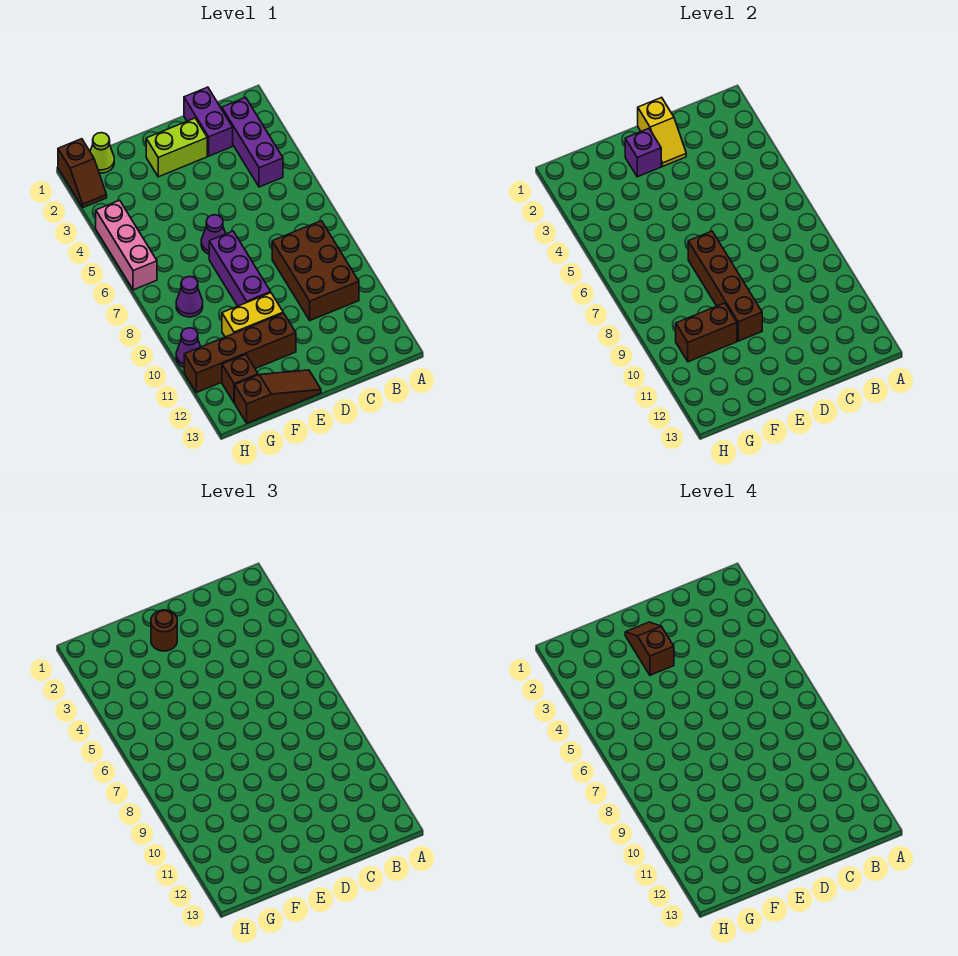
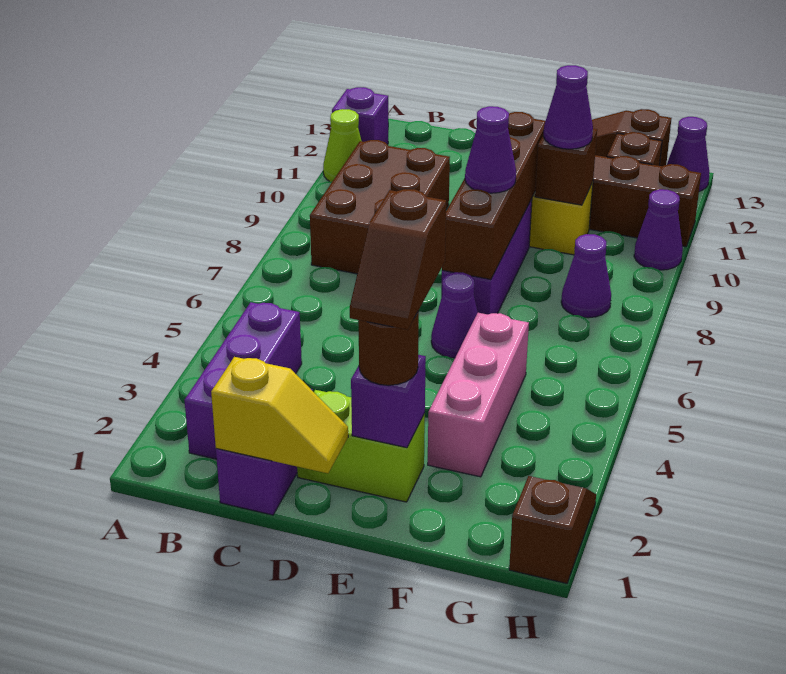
none -> purple brick A12 level 1
yellow slope D1:D2 level 2 top 1 -> yellow slope C1:D1 level 2 top C
none -> purple cone E8 level 3
brown brick F10:G10 level 2 -> brown brick F10 level 2
none -> purple cone F10 level 3
lime cone G1 level 1 -> lime cone A11 level 1
pink brick H4:H6 level 1 -> pink brick F3:F5 level 1
none -> purple cone H13 level 1

